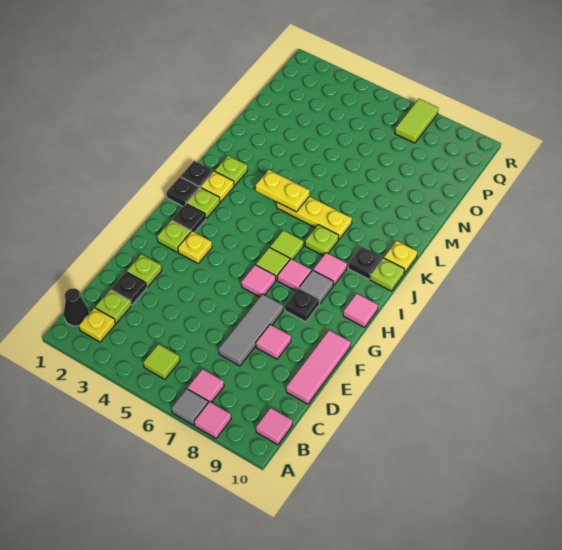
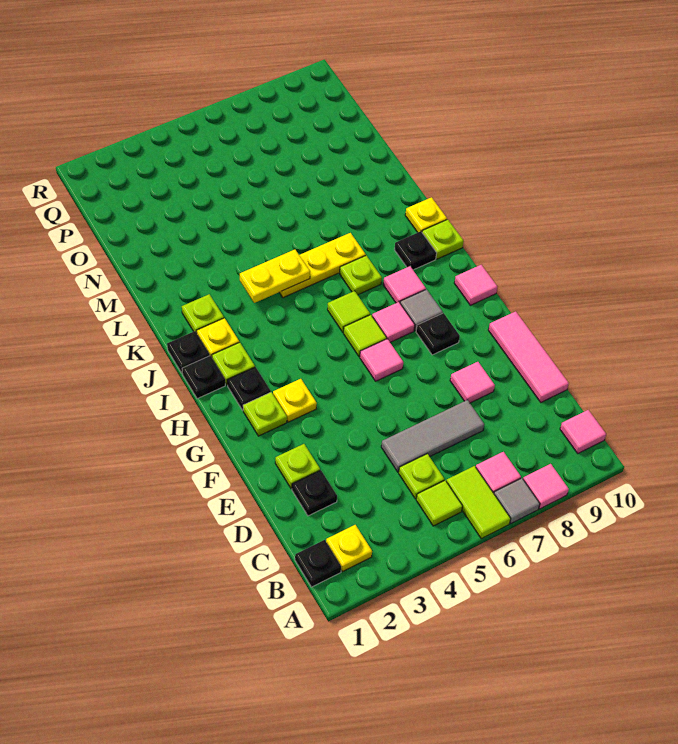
black cone B1 level 1 -> black plate B1 level 1
lime plate C2 level 1 -> lime plate C5 level 1
grey tile D7:F7 level 1 -> grey tile D5:D7 level 1
lime tile Q7:R7 level 1 -> lime tile A6:B6 level 1

